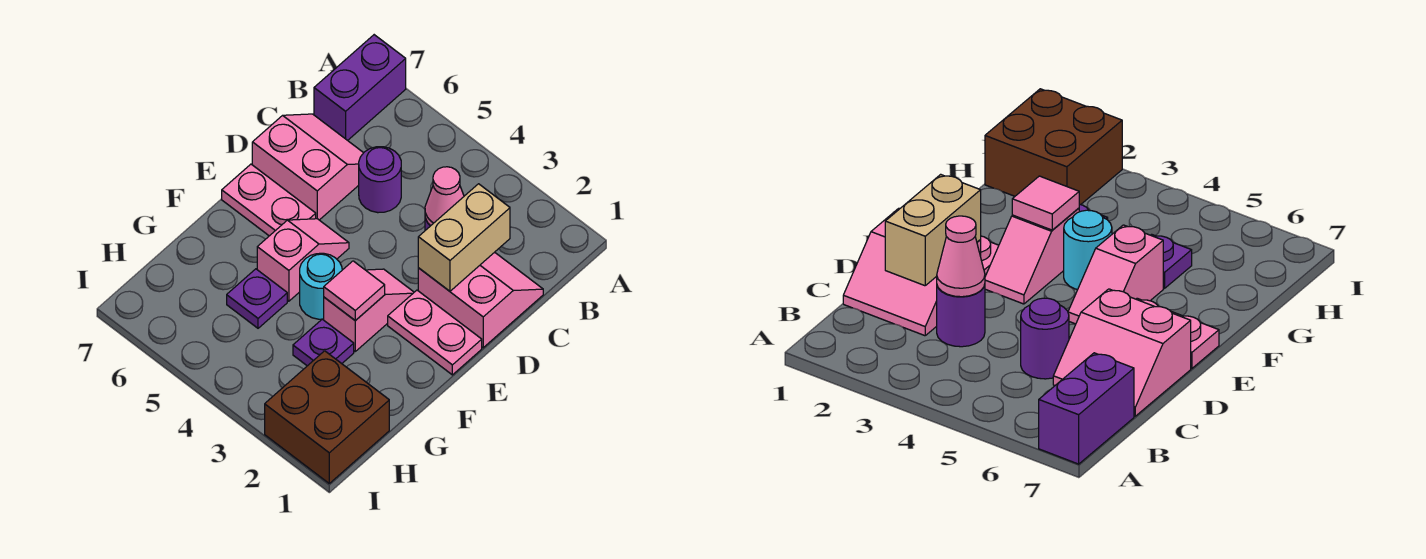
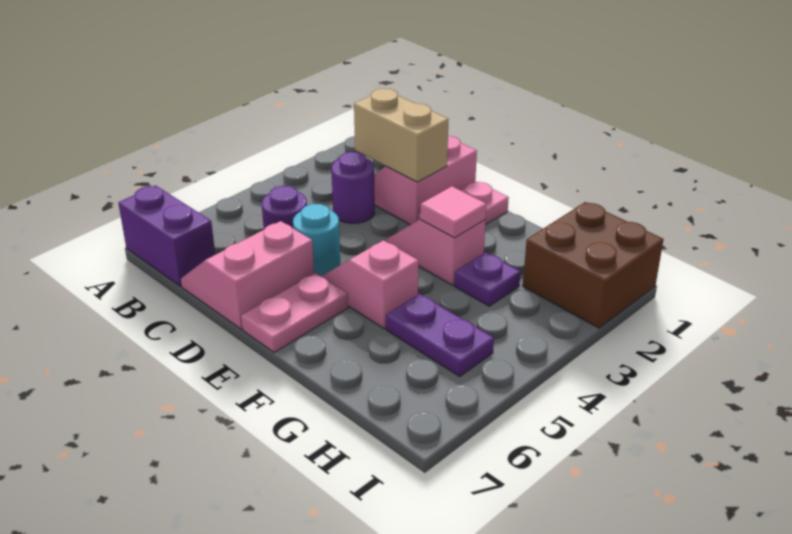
pink cone C3 level 2 -> none
cyan round brick F4 level 1 -> cyan round brick D5 level 1
purple plate G5 level 1 -> purple plate G5:H5 level 1

